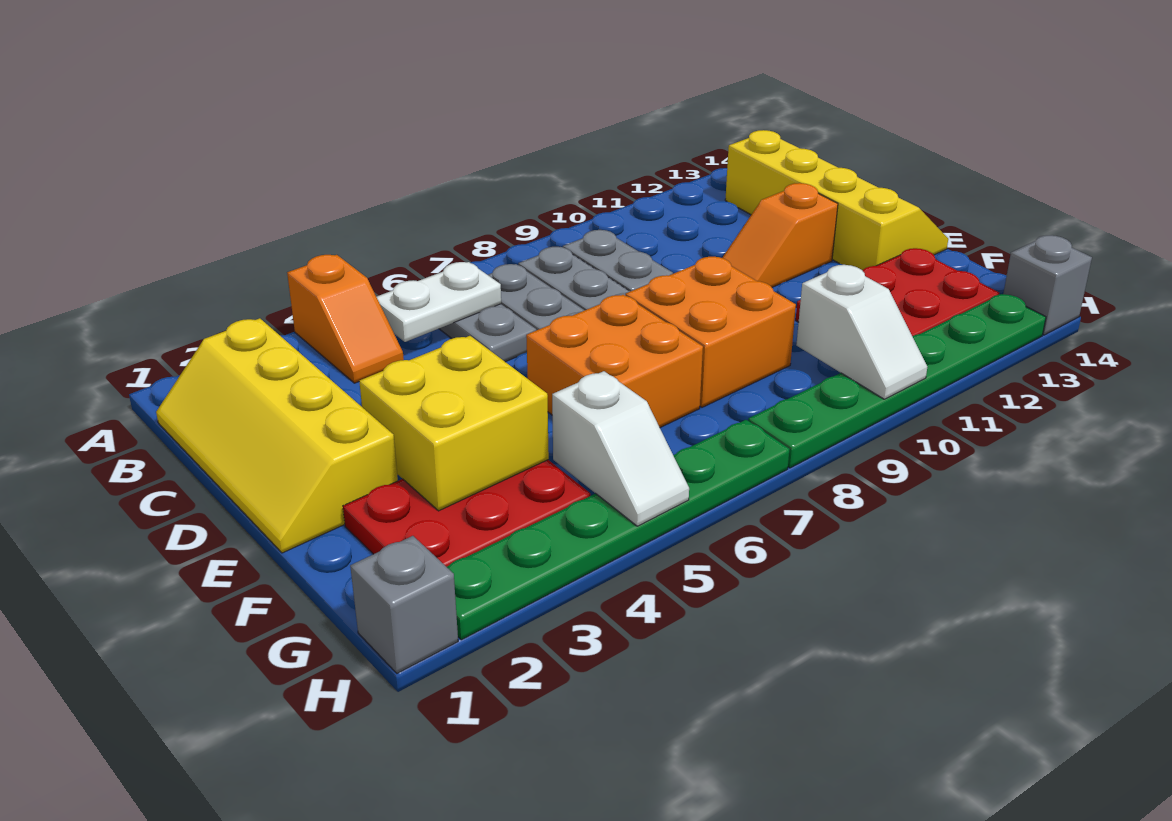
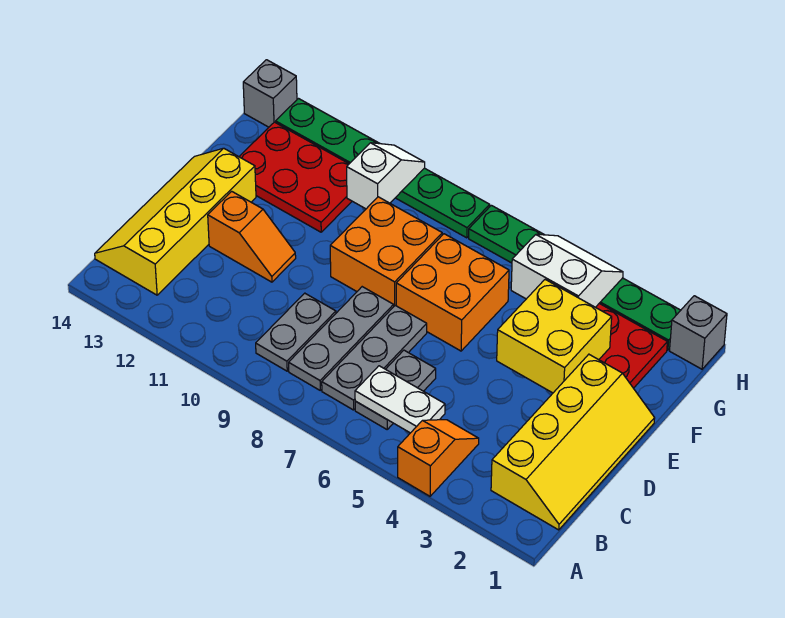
white slope G5:H5 level 2 top G -> white slope G4:H5 level 2 top G

